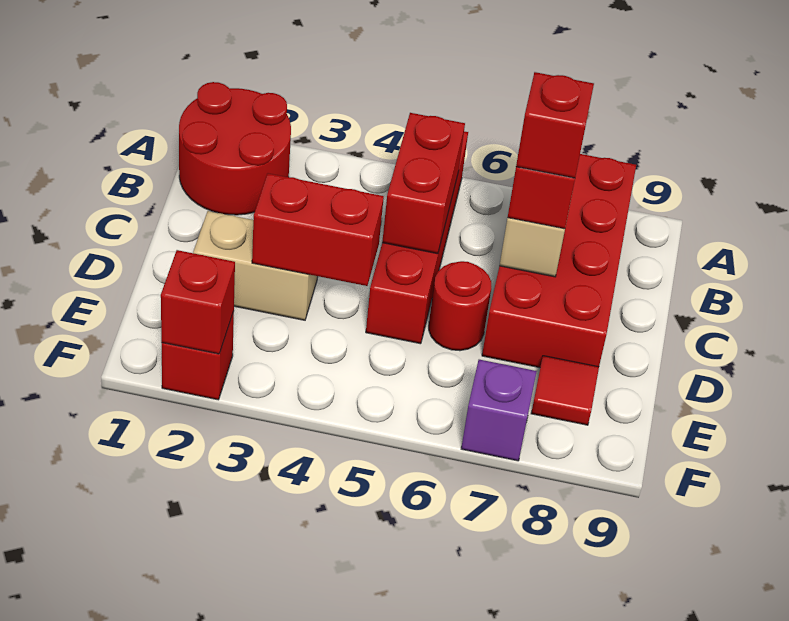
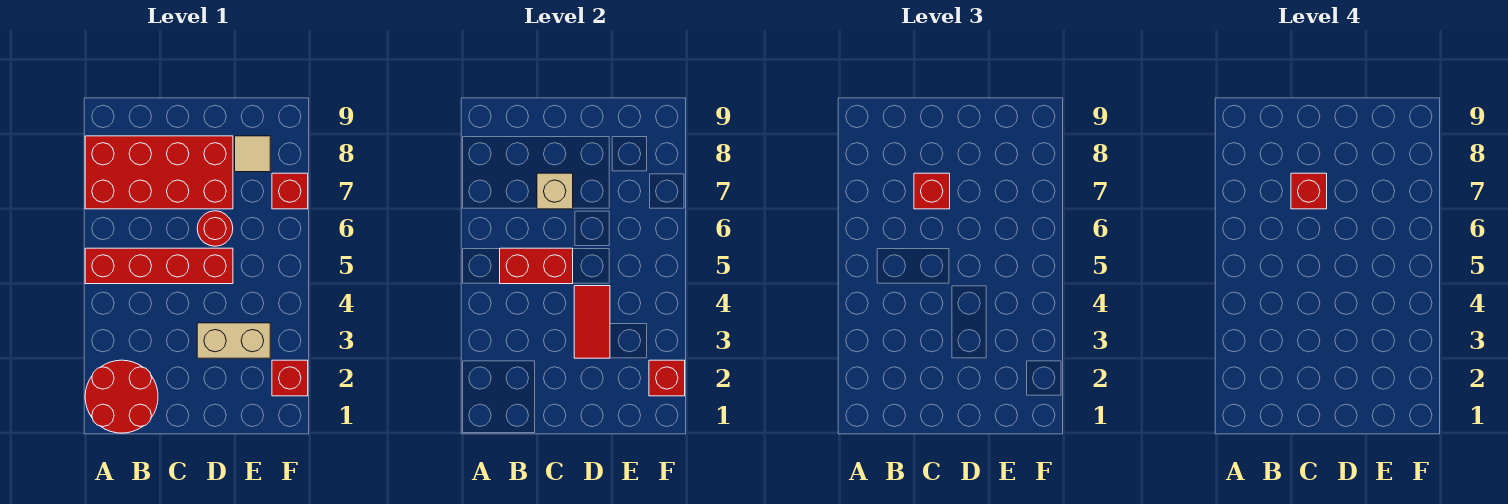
tan brick D2:D3 level 1 -> tan brick D3:E3 level 1
red brick D3:D4 level 2 -> red tile D3:D4 level 2
red tile E8 level 1 -> tan tile E8 level 1
purple brick F7 level 1 -> red brick F7 level 1

